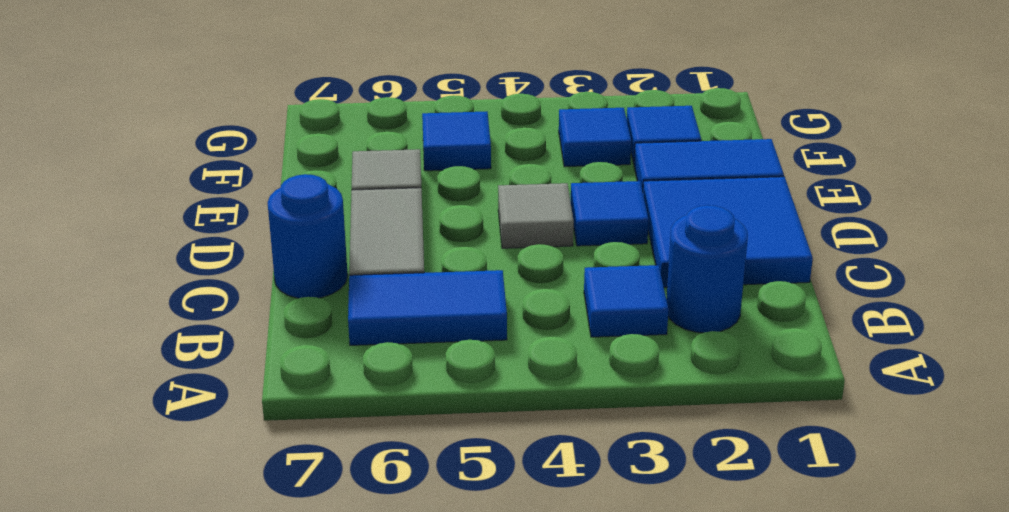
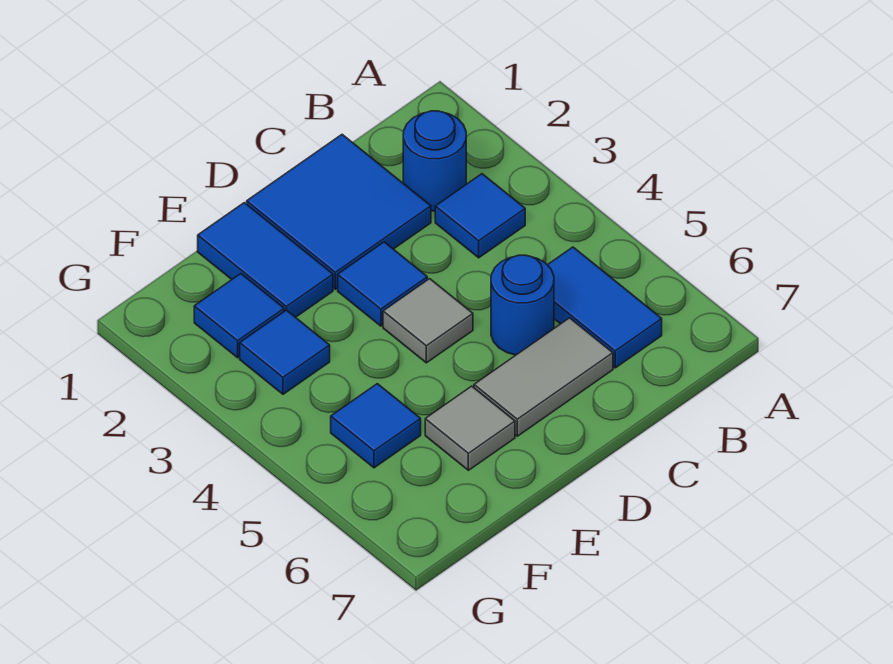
blue round brick C7 level 1 -> blue round brick C5 level 1

